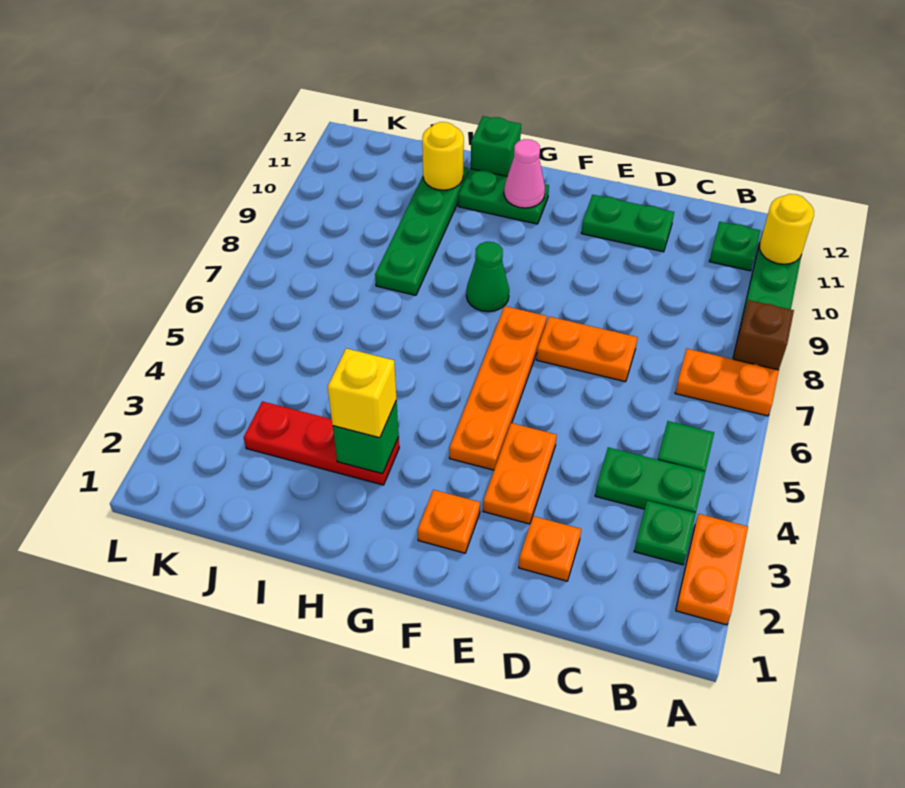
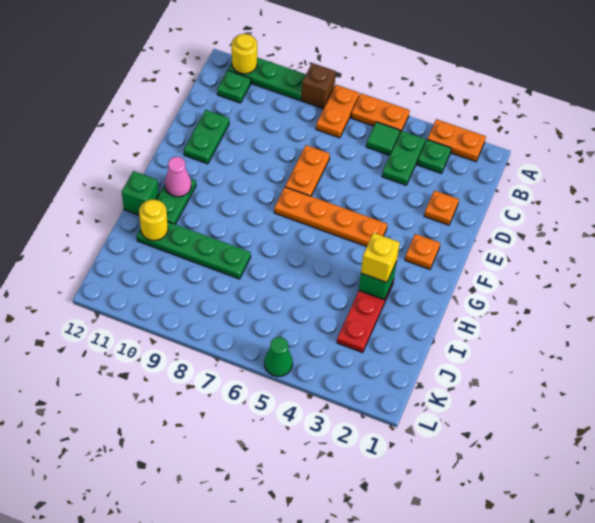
orange plate E3:E4 level 1 -> orange plate A5:A6 level 1
green cone G8 level 1 -> green cone L5 level 1

